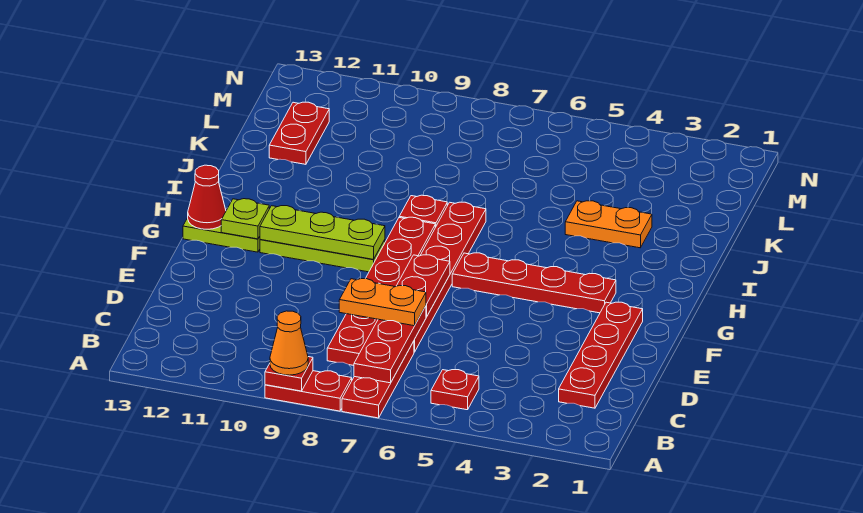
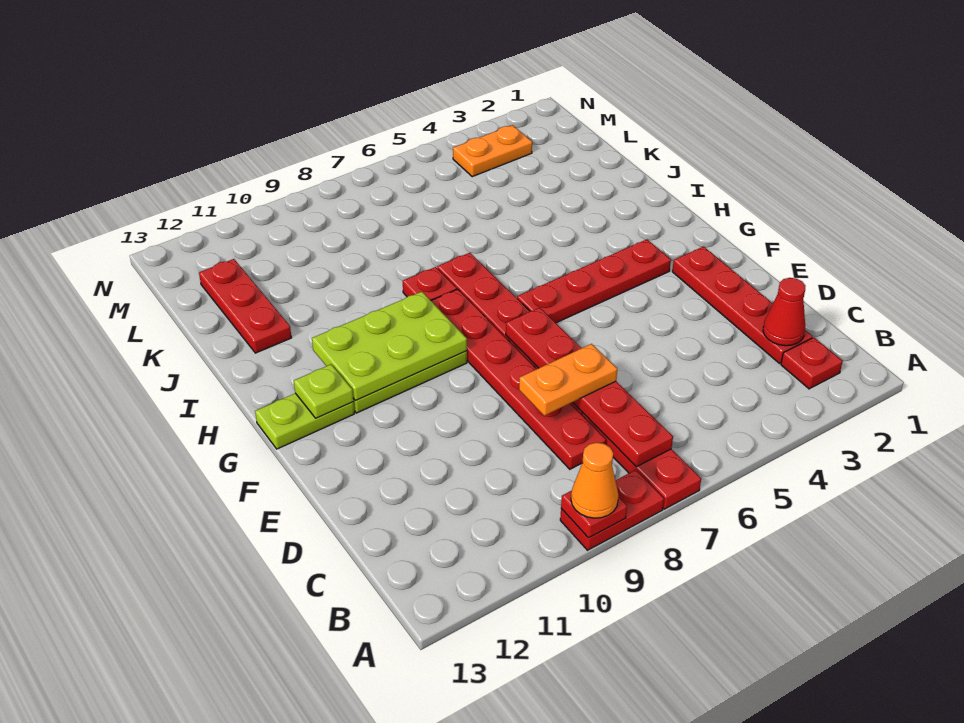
red plate B5 level 1 -> red plate B2 level 1
lime plate G9:G11 level 2 -> lime plate G9:H11 level 2
red cone G13 level 2 -> red cone C2 level 2
orange plate J3:J4 level 1 -> orange plate M3:M4 level 1
red plate K12:L12 level 1 -> red plate J12:L12 level 1

